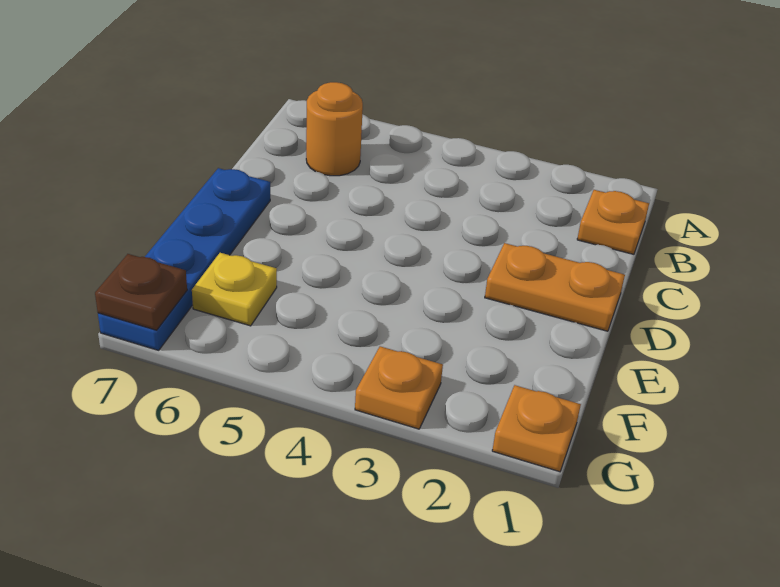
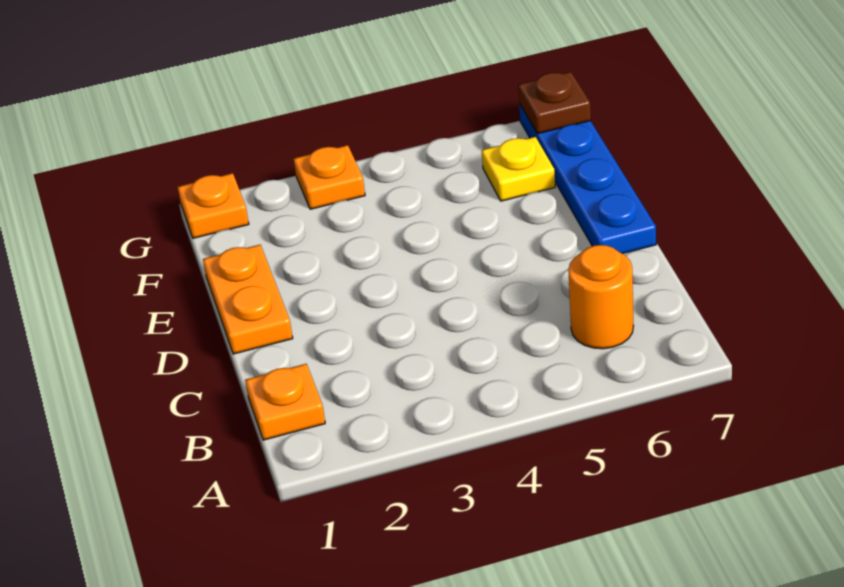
orange plate D1:D2 level 1 -> orange plate D1:E1 level 1

